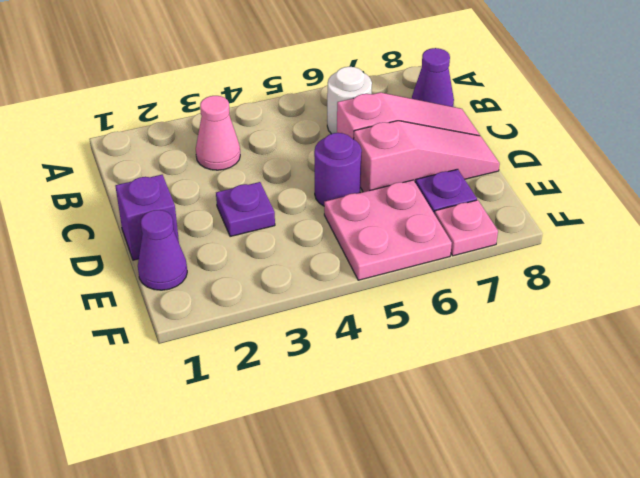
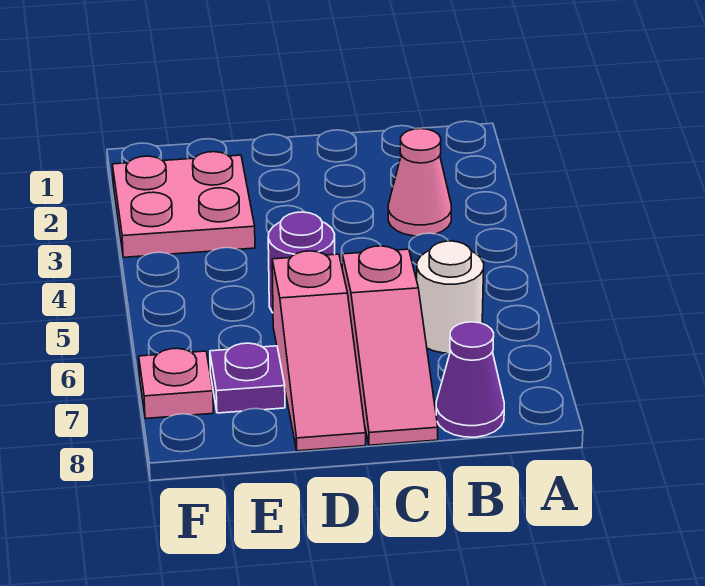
purple brick D1 level 1 -> none
purple plate D3 level 1 -> none
purple cone E1 level 1 -> none
pink plate E5:F6 level 1 -> pink plate E2:F3 level 1

